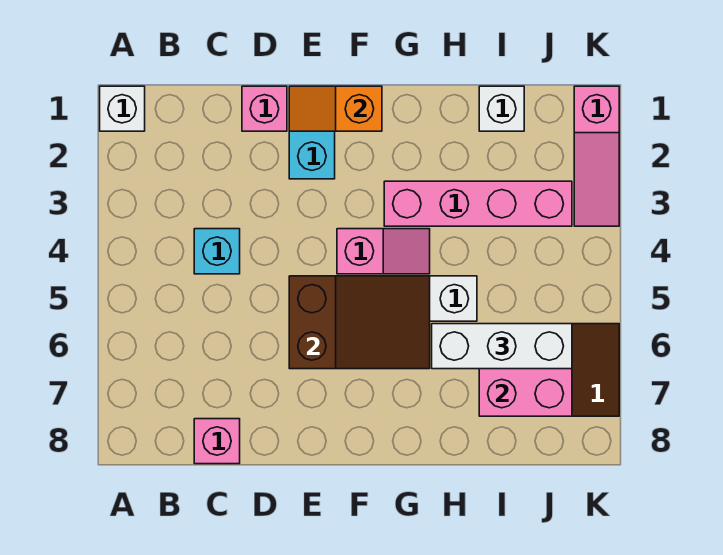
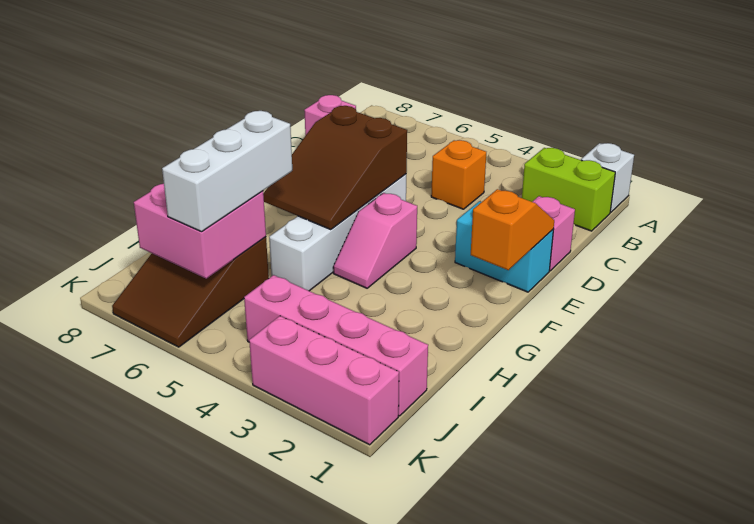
none -> lime brick B1:B2 level 1
cyan brick C4 level 1 -> orange brick C4 level 1
pink brick G3:J3 level 1 -> pink brick J1:J4 level 1
white brick I1 level 1 -> none
pink slope K1:K3 level 1 top 1 -> pink brick K1:K3 level 1

